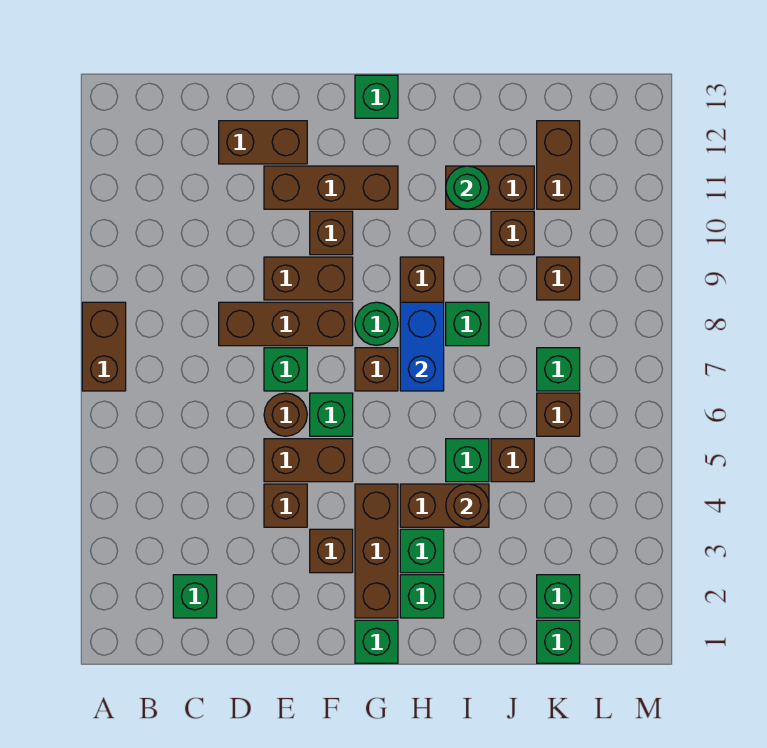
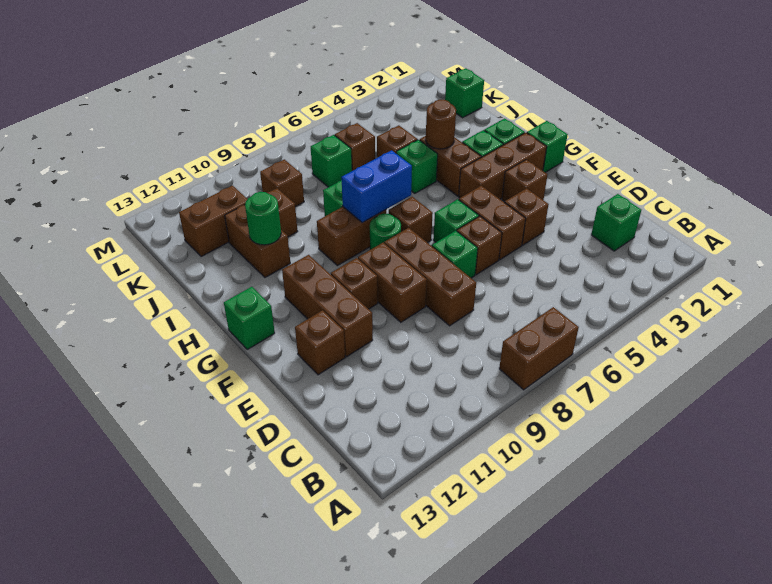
brown brick D12:E12 level 1 -> brown brick E12 level 1
brown round brick E6 level 1 -> brown brick E6 level 1
green brick K2 level 1 -> none

